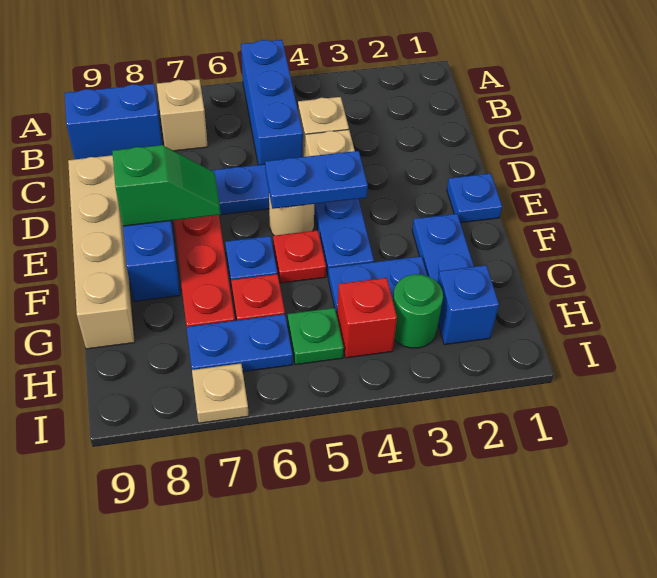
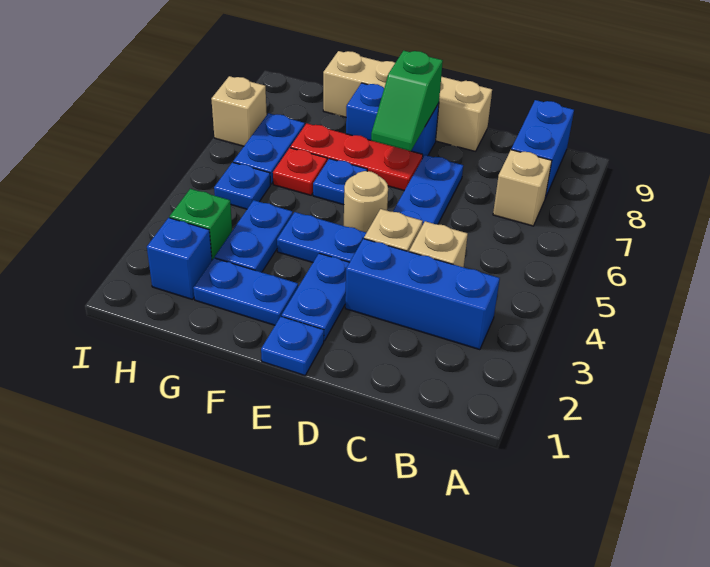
blue brick A5:C5 level 1 -> blue brick B3:D3 level 1
blue plate E4:E5 level 2 -> blue plate E2:E3 level 1
red plate F5 level 1 -> none
green round brick H3 level 1 -> green brick H3 level 1
red brick H4 level 1 -> none
green plate H5 level 1 -> blue plate H5 level 1
tan plate I7 level 1 -> tan brick I7 level 1

